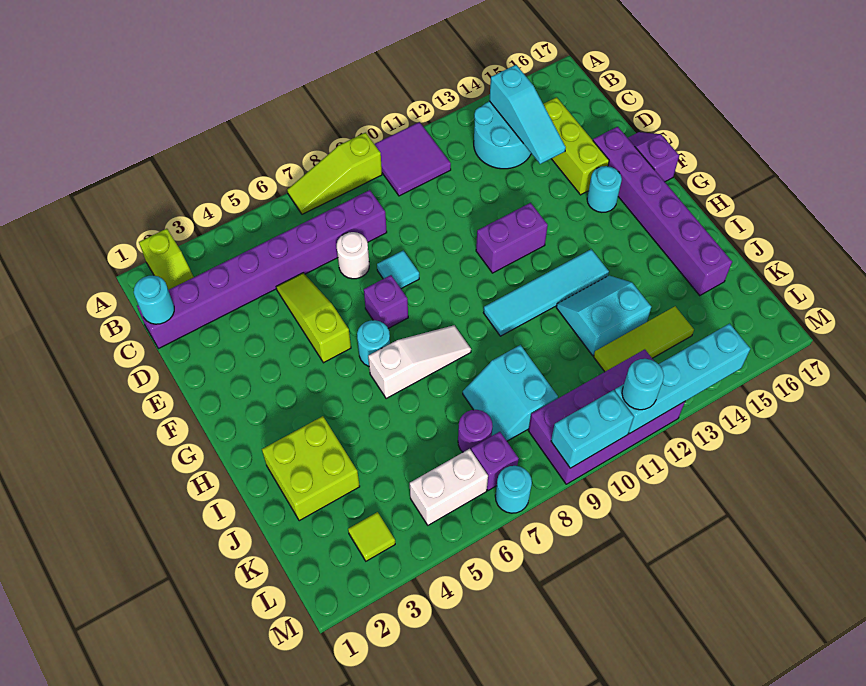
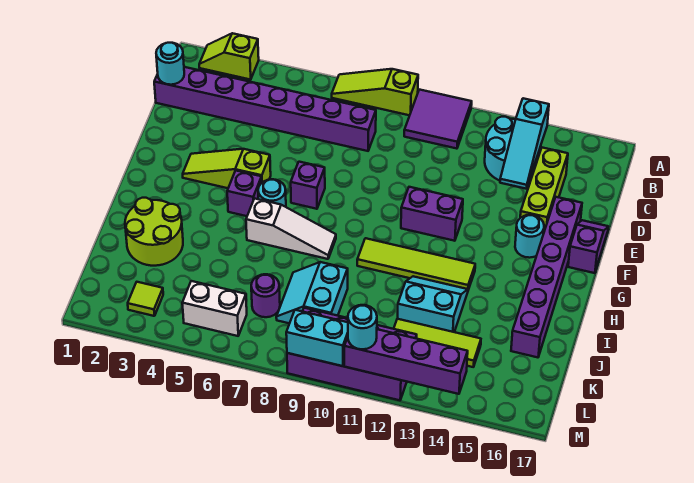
lime slope A2:B2 level 1 top A -> lime slope A2:A3 level 1 top 3
lime slope D5:F5 level 1 top F -> lime slope F3:F5 level 1 top 5
white round brick D7 level 1 -> none
cyan tile E8 level 1 -> none
cyan tile H10:H13 level 1 -> lime tile H10:H13 level 1
lime brick I2:J3 level 1 -> lime round brick I2:J3 level 1
purple brick L7 level 1 -> purple brick G5 level 1
cyan round brick M7 level 1 -> none
cyan brick M11:M14 level 2 -> purple brick M11:M14 level 2

